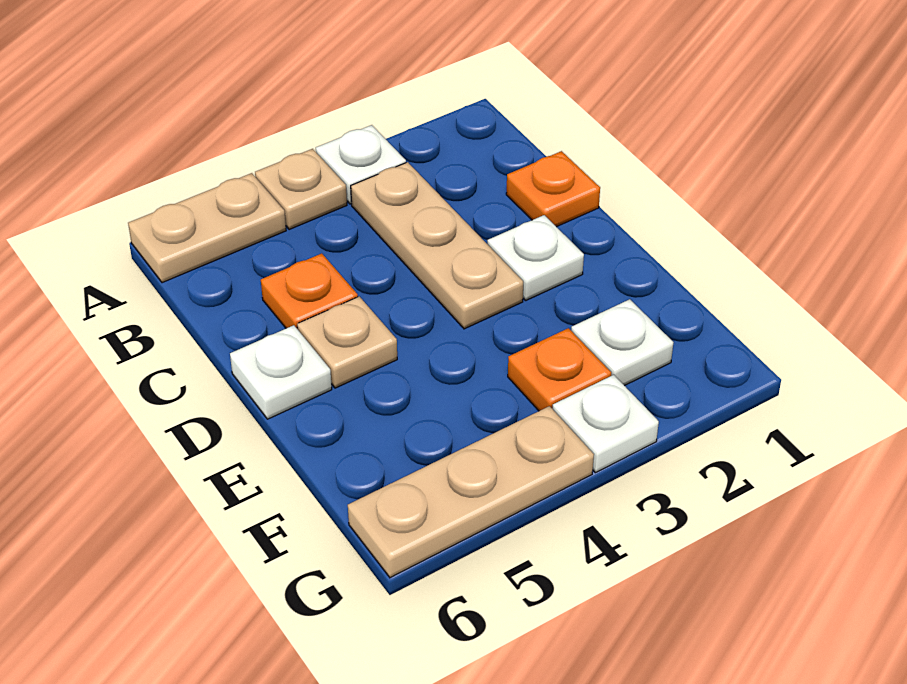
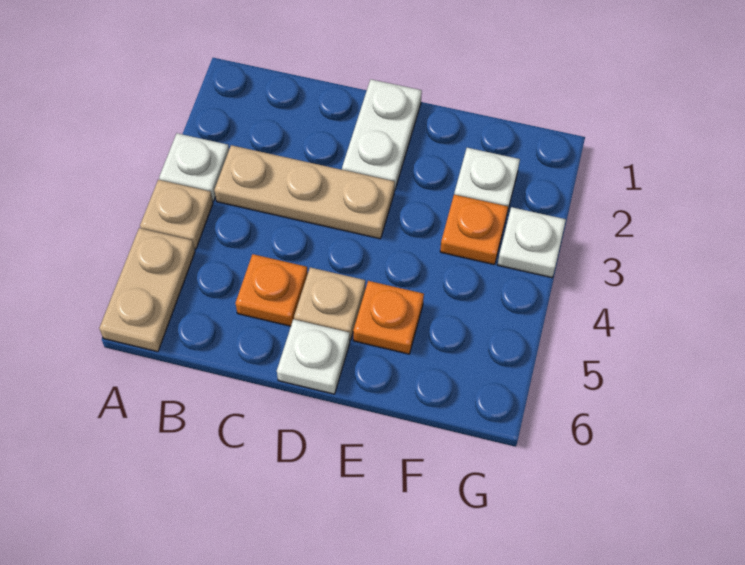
orange plate C1 level 1 -> orange plate E5 level 1
white plate D2 level 1 -> white plate D1:D2 level 1
tan plate G4:G6 level 1 -> none

